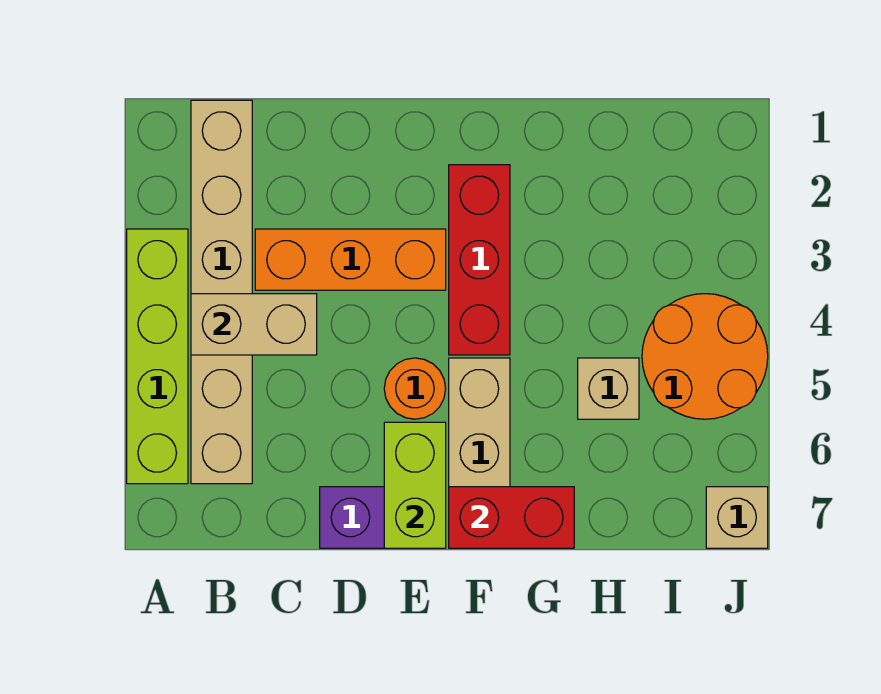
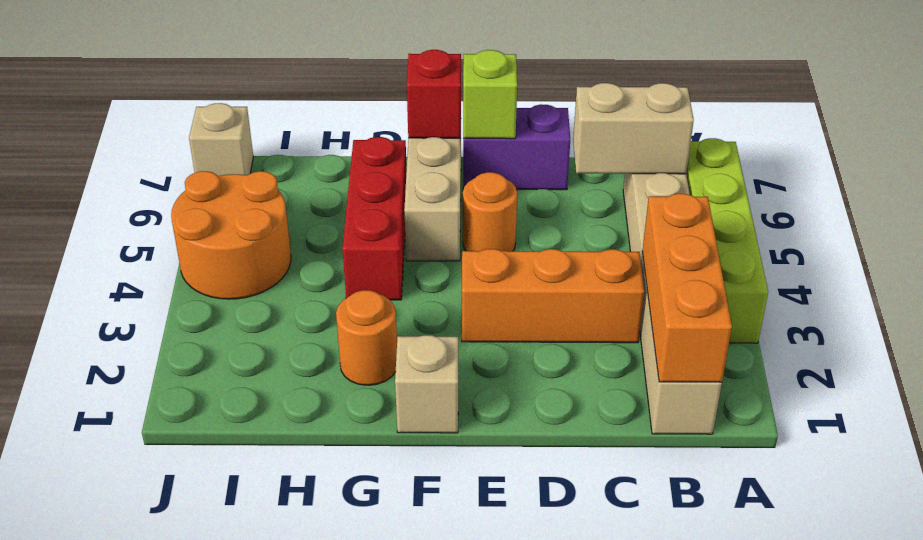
none -> orange brick B1:B3 level 2
tan brick B4:C4 level 2 -> tan brick B6:C6 level 2
lime brick E6:E7 level 2 -> lime brick E7 level 2
red brick F2:F4 level 1 -> red brick G4:G6 level 1
red brick F7:G7 level 2 -> red brick F7 level 2
none -> orange round brick G2 level 1
tan brick H5 level 1 -> tan brick F1 level 1

